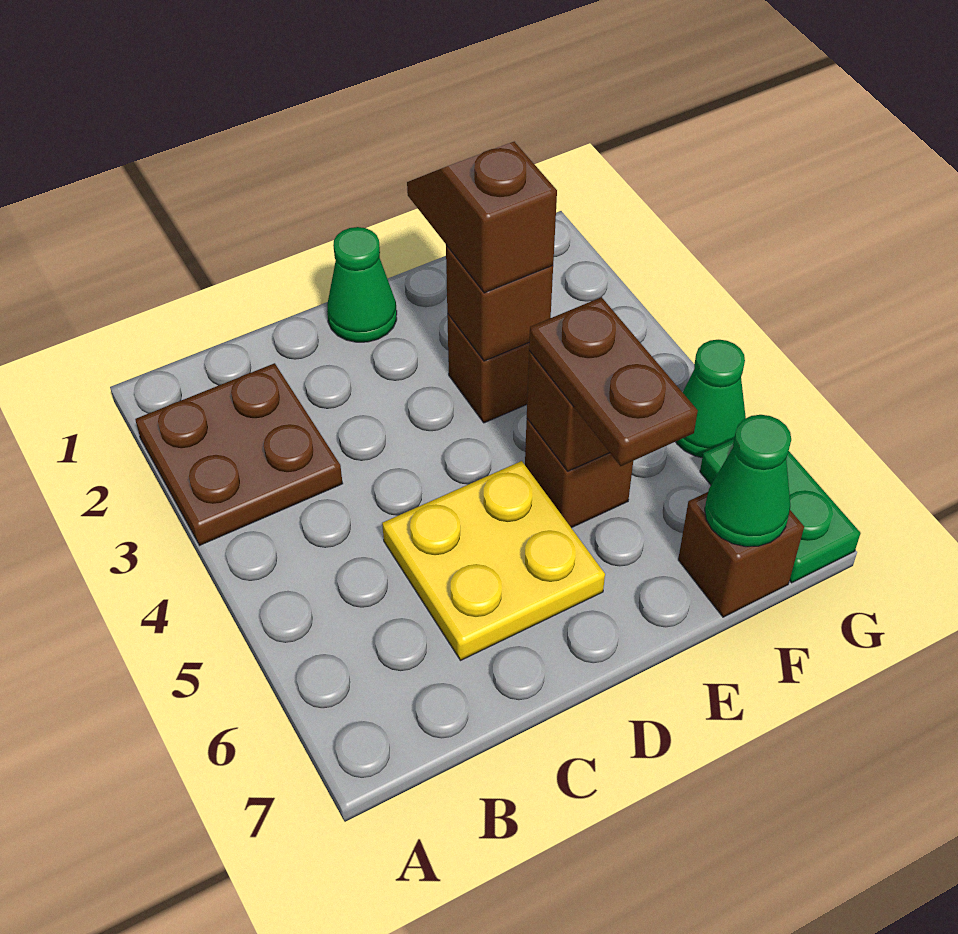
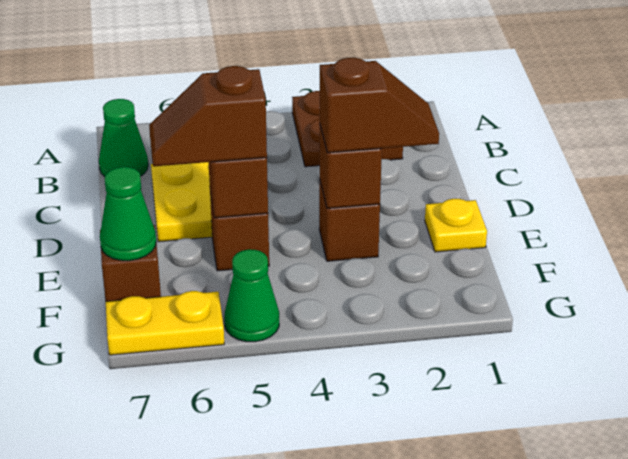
green cone D1 level 1 -> green cone B7 level 1
none -> yellow plate E1 level 1
brown plate E5:E6 level 3 -> brown slope E5:E6 level 3 top 5
green plate G6:G7 level 1 -> yellow plate G6:G7 level 1

